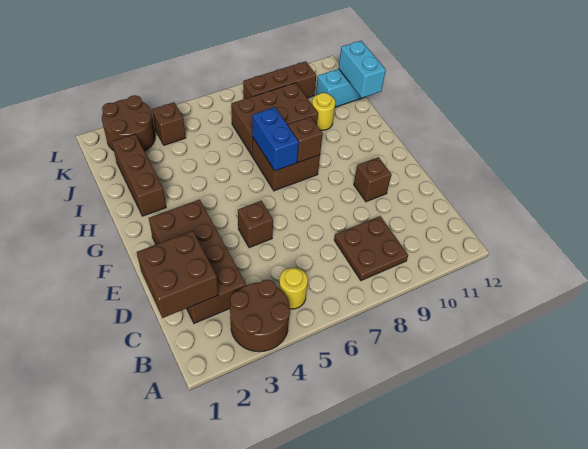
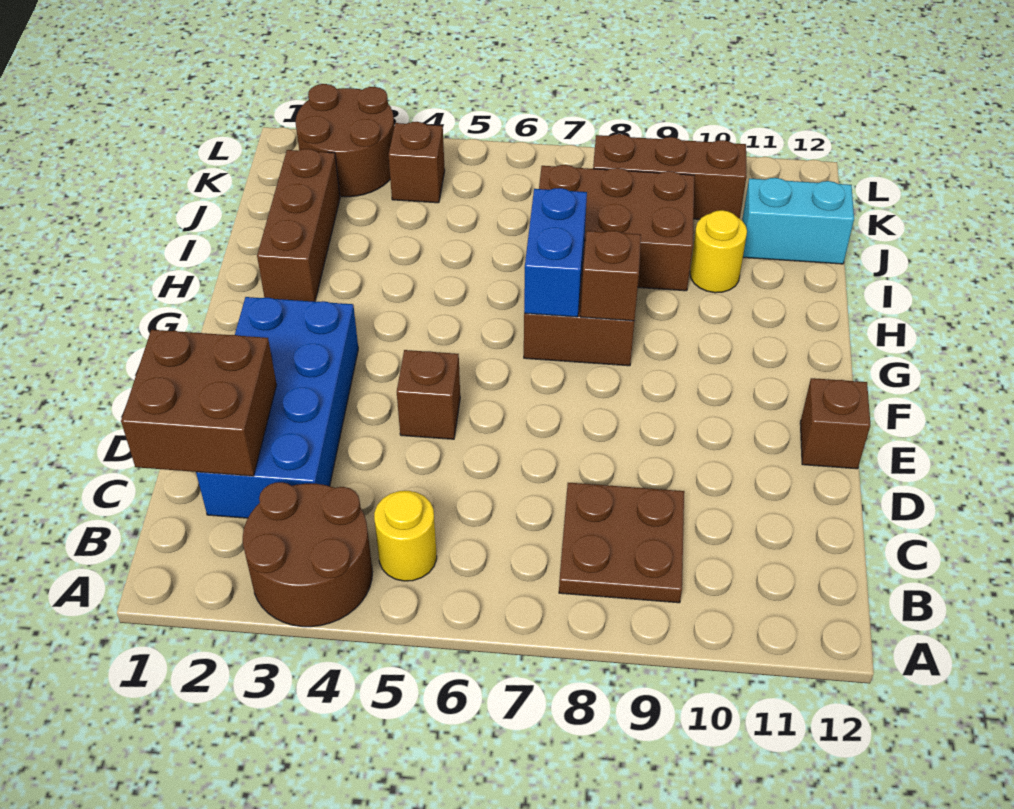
brown brick C2:F3 level 1 -> blue brick C2:F3 level 1
brown brick E10 level 1 -> brown brick E12 level 1
cyan brick I12:J12 level 2 -> none

